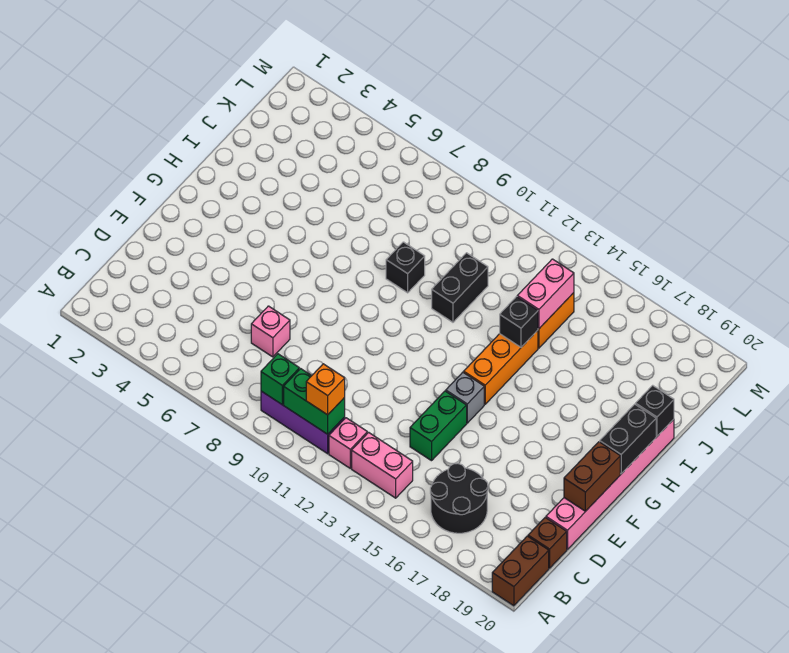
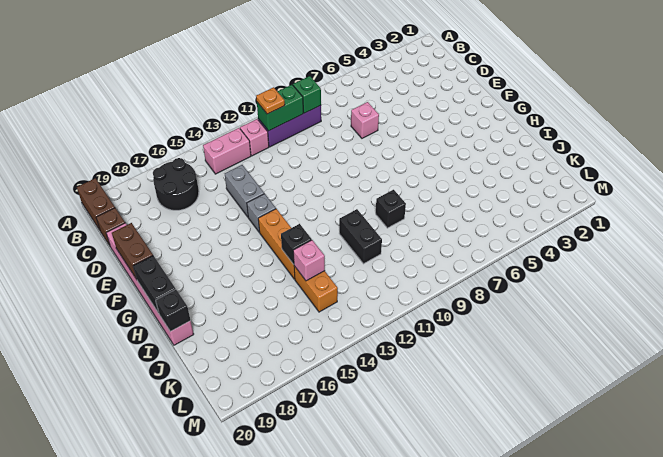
orange brick B11 level 3 -> orange plate B11 level 3
green brick D14:E14 level 1 -> grey brick D14:E14 level 1
pink brick J14:K14 level 2 -> pink brick J14 level 2

